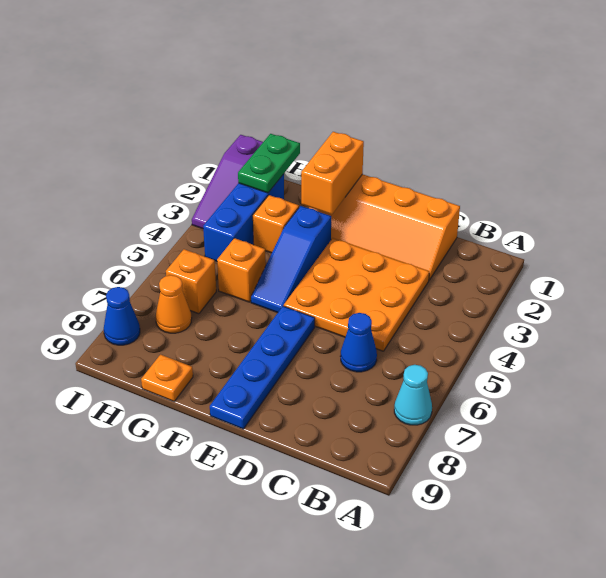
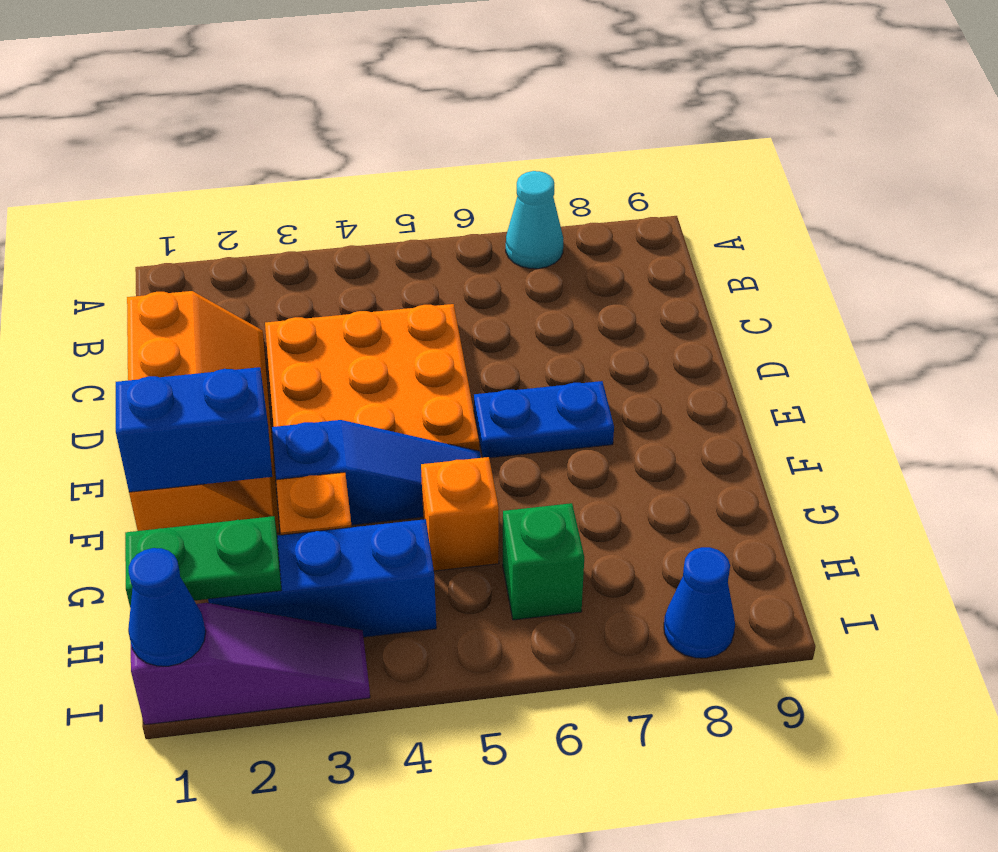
blue cone C6 level 1 -> blue cone I1 level 2
blue plate E6:E9 level 1 -> blue plate E6:E7 level 1
orange brick F1:F2 level 2 -> blue brick F1:F2 level 2
orange plate G9 level 1 -> none
orange brick H6 level 1 -> green brick H6 level 1
orange cone H7 level 1 -> none

